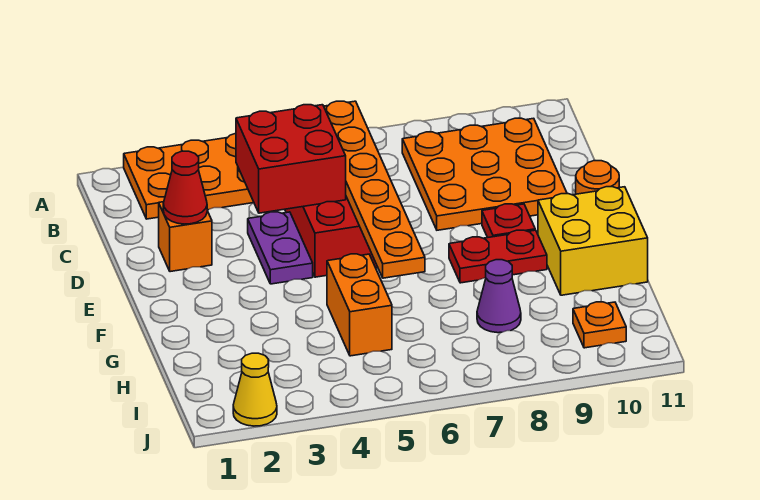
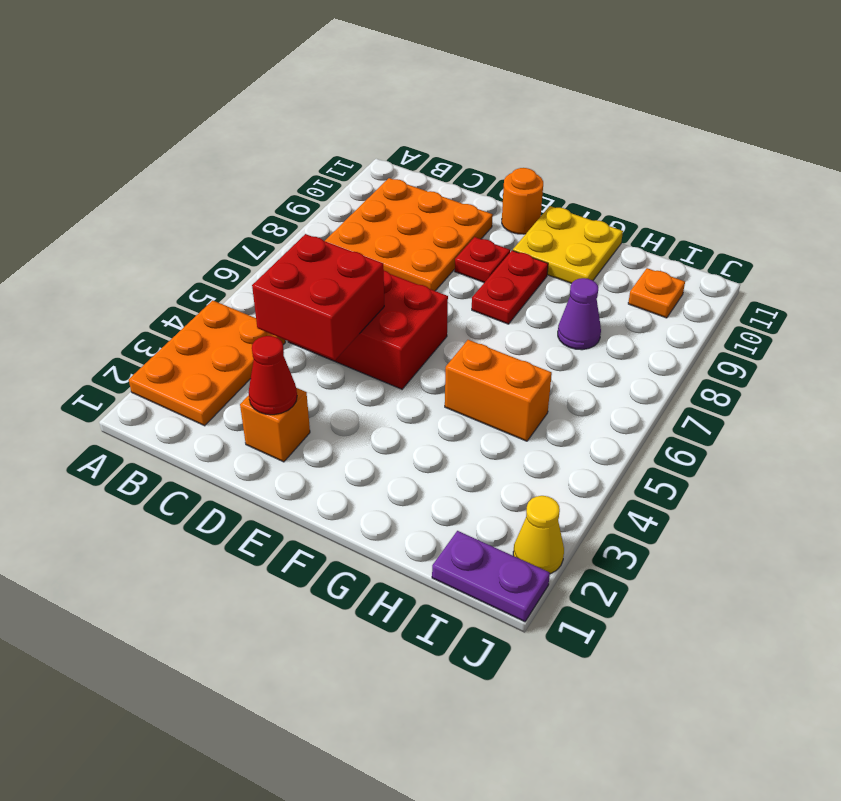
orange plate B6:G6 level 2 -> none
purple plate D4:E4 level 1 -> purple plate I1:J1 level 1
yellow brick F10:G11 level 1 -> yellow plate F10:G11 level 1

